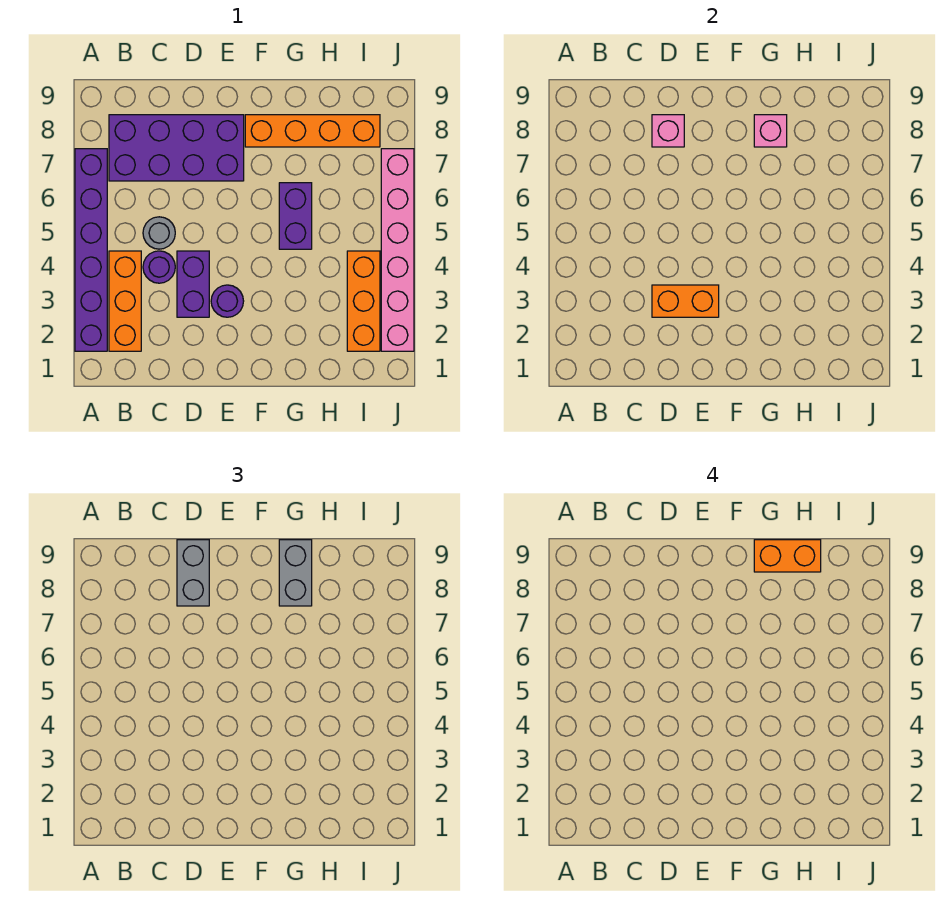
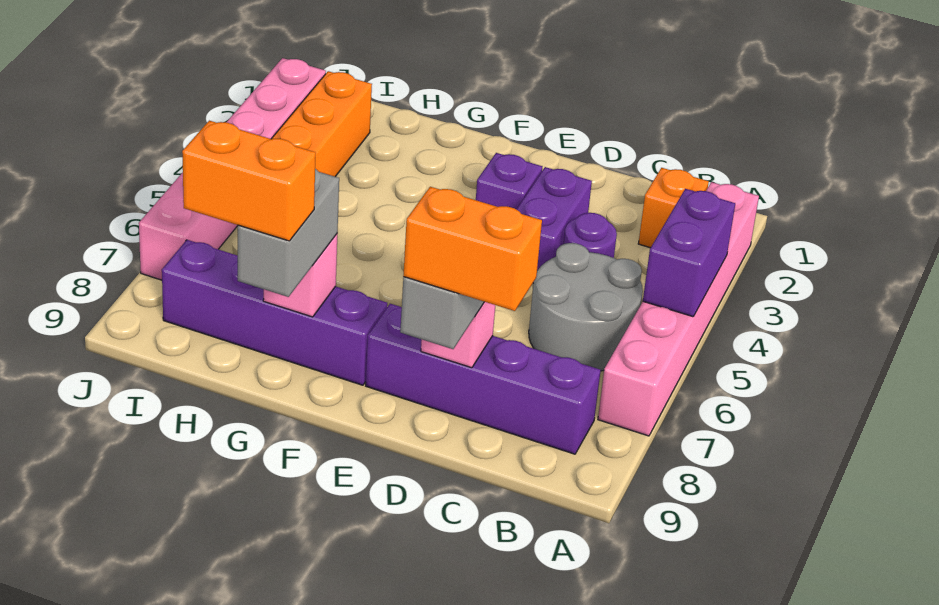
purple brick A2:A7 level 1 -> pink brick A2:A7 level 1
orange brick B2:B4 level 1 -> orange brick B2 level 1
purple brick B7:E8 level 1 -> purple brick B8:E8 level 1
grey round brick C5 level 1 -> grey round brick B5:C6 level 1
orange brick D3:E3 level 2 -> orange brick C9:D9 level 4
purple round brick E3 level 1 -> purple brick E3 level 1
orange brick F8:I8 level 1 -> purple brick F8:I8 level 1
purple brick G5:G6 level 1 -> purple brick A4:A5 level 2

